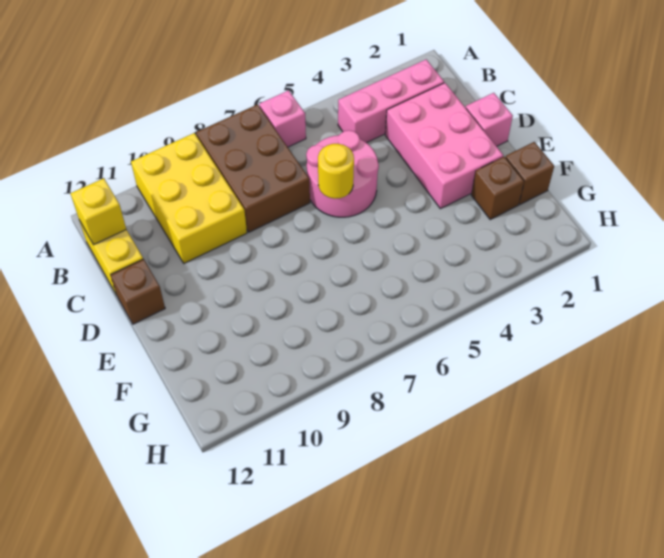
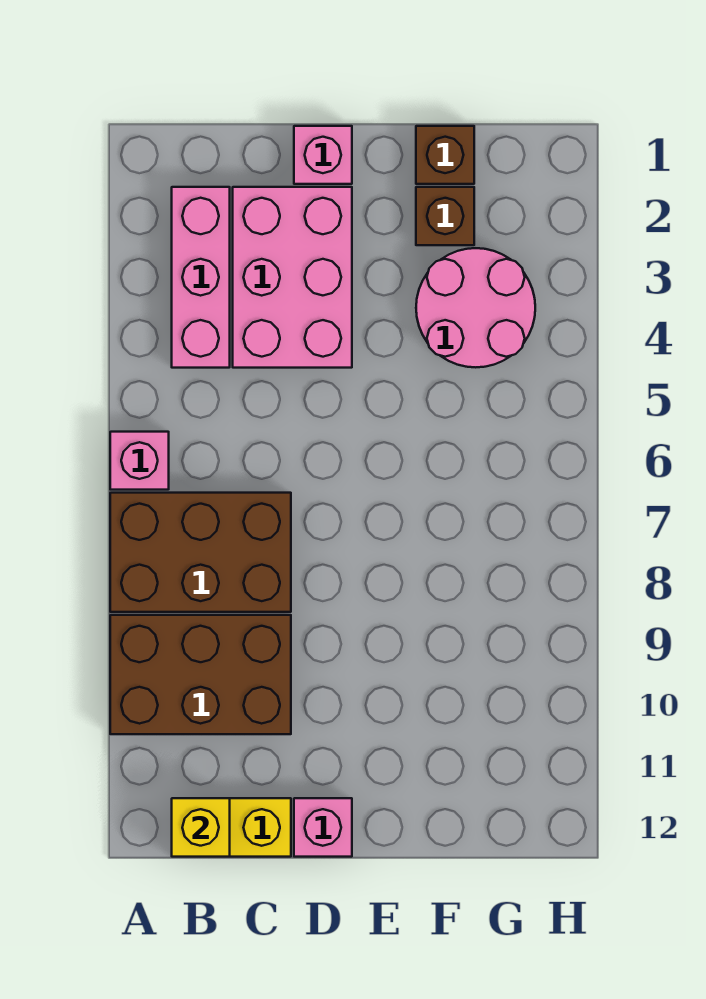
yellow brick A9:C10 level 1 -> brown brick A9:C10 level 1
pink brick C2:E3 level 1 -> pink brick C2:D4 level 1
pink round brick C5:D6 level 1 -> pink round brick F3:G4 level 1
yellow round brick D6 level 2 -> none
brown brick D12 level 1 -> pink brick D12 level 1

